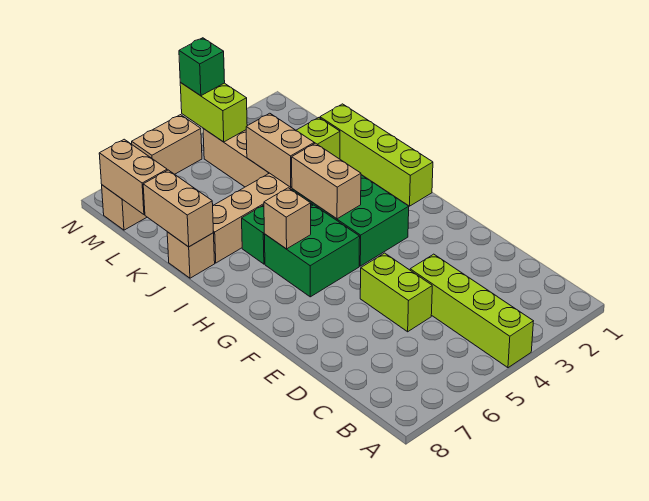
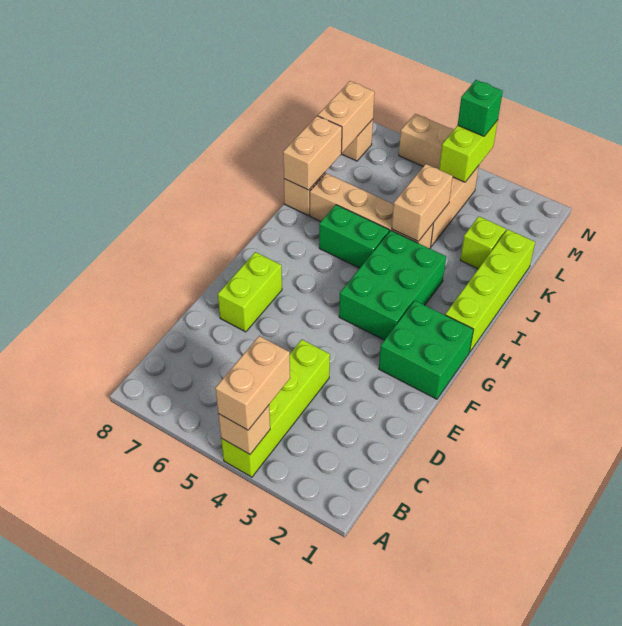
lime brick D5:E5 level 1 -> lime brick E7:F7 level 1
green brick G5:H6 level 1 -> green brick F1:G2 level 1
tan brick H4:I4 level 2 -> tan brick A4:B4 level 3
tan brick H6 level 2 -> tan brick A4 level 2

